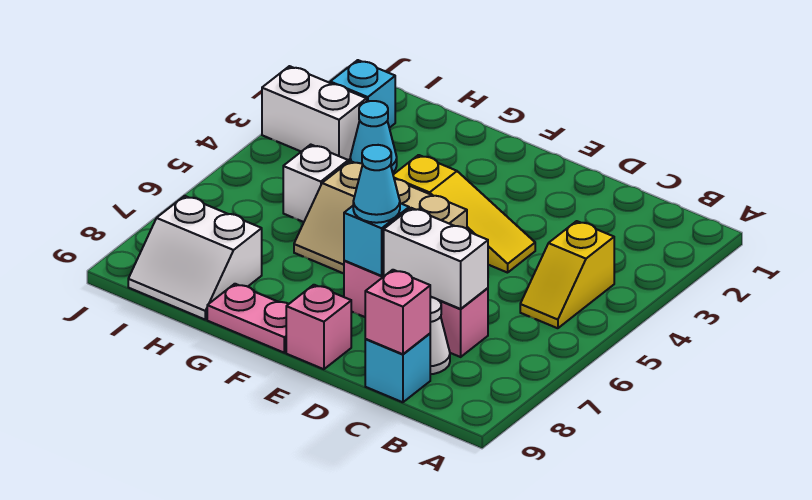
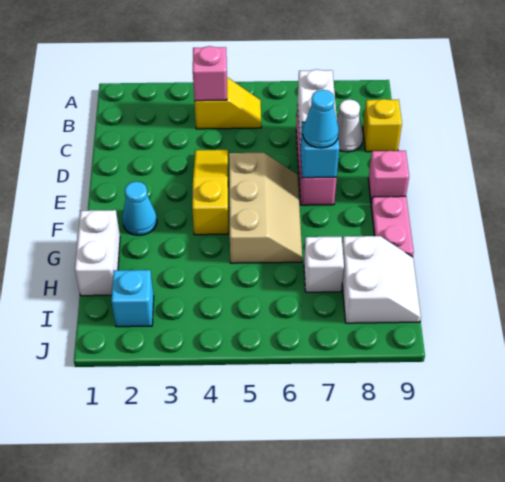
cyan brick C9 level 1 -> yellow brick C9 level 1
pink brick C9 level 2 -> pink brick B4 level 2
cyan cone H3 level 1 -> cyan cone F2 level 1
white brick H5 level 1 -> white brick H7 level 1
white brick I3:J3 level 1 -> white brick G1:H1 level 1

